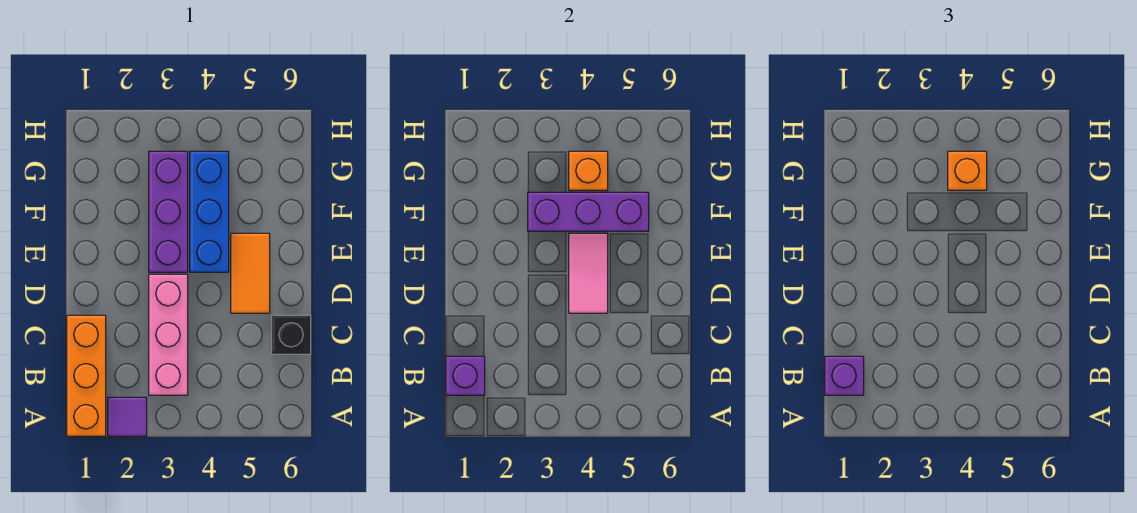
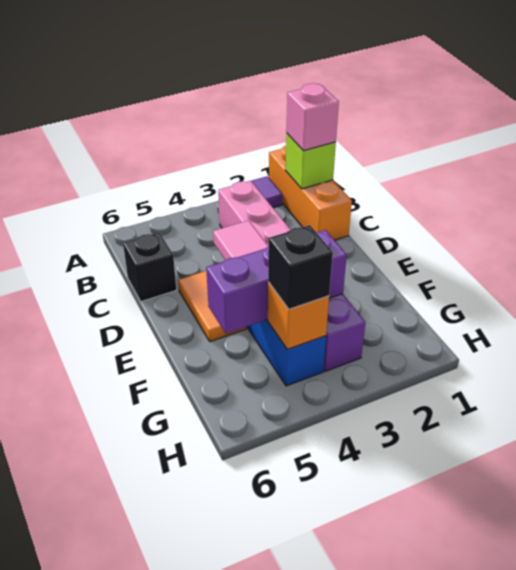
purple brick B1 level 2 -> lime brick B1 level 2
purple brick B1 level 3 -> pink brick B1 level 3
orange brick G4 level 3 -> black brick G4 level 3

